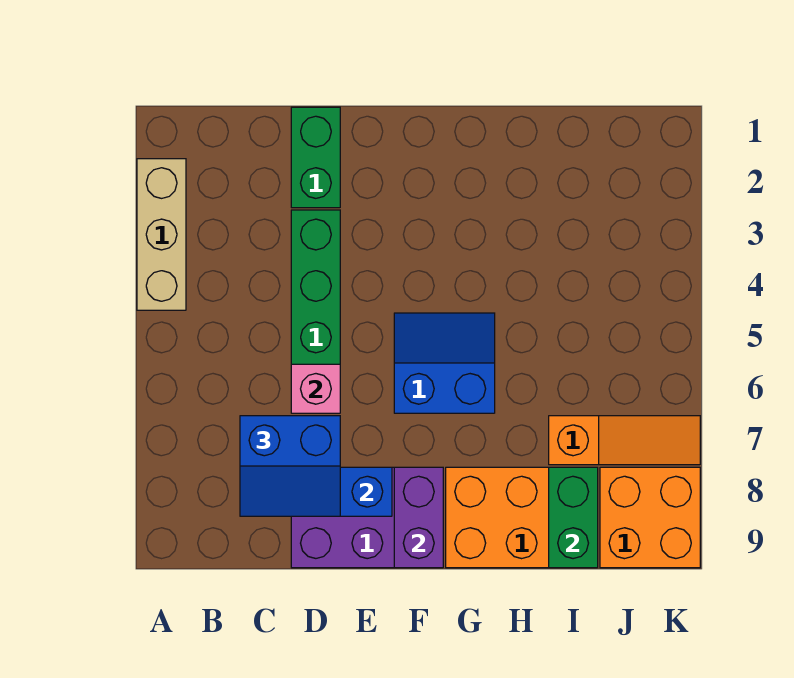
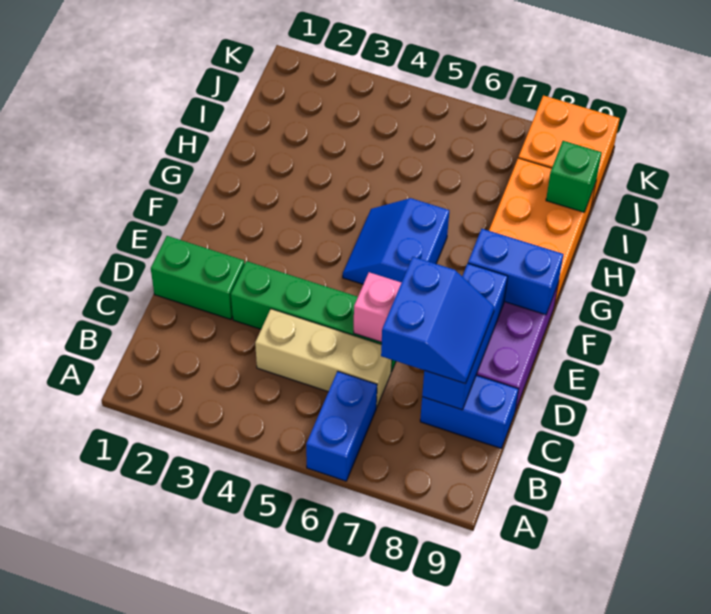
tan brick A2:A4 level 1 -> tan brick C4:C6 level 1
none -> blue brick A6:B6 level 1
none -> blue brick C8:C9 level 1
purple brick F8:F9 level 2 -> blue brick F8:F9 level 2
orange slope I7:K7 level 1 top I -> none
green brick I8:I9 level 2 -> green brick I9 level 2

